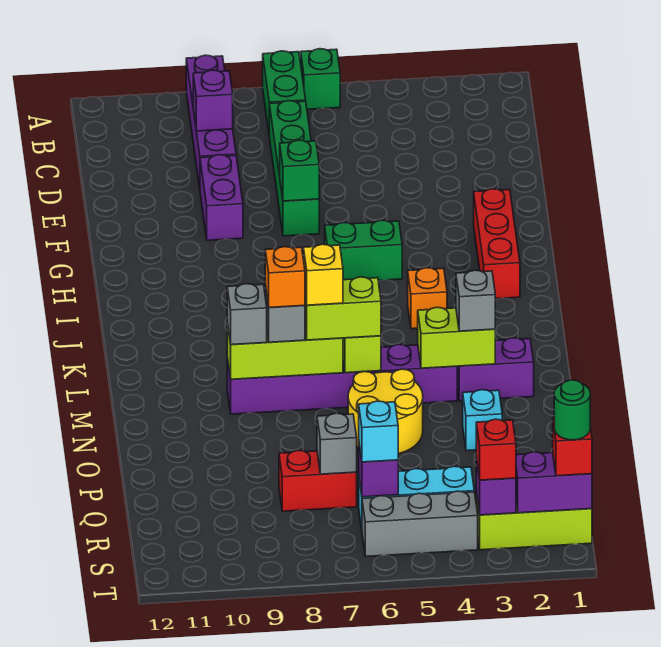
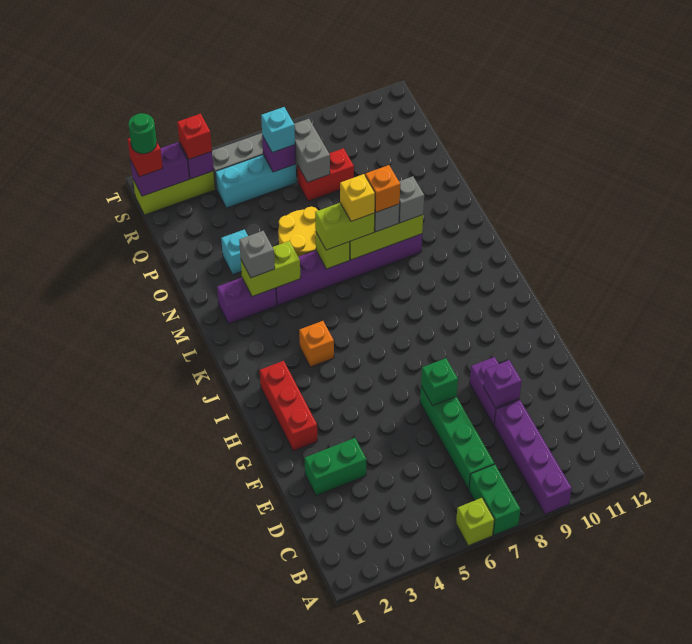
green brick A6 level 1 -> lime brick A6 level 1
purple brick C9 level 2 -> purple brick E9 level 2
green brick H5:H6 level 1 -> green brick E2:E3 level 1
grey brick Q7 level 2 -> grey brick Q7:R7 level 2

